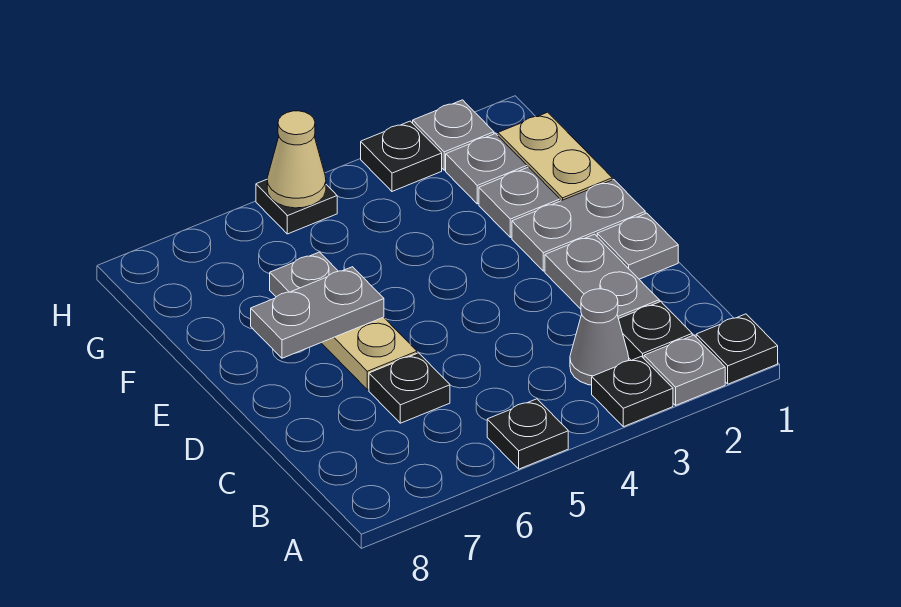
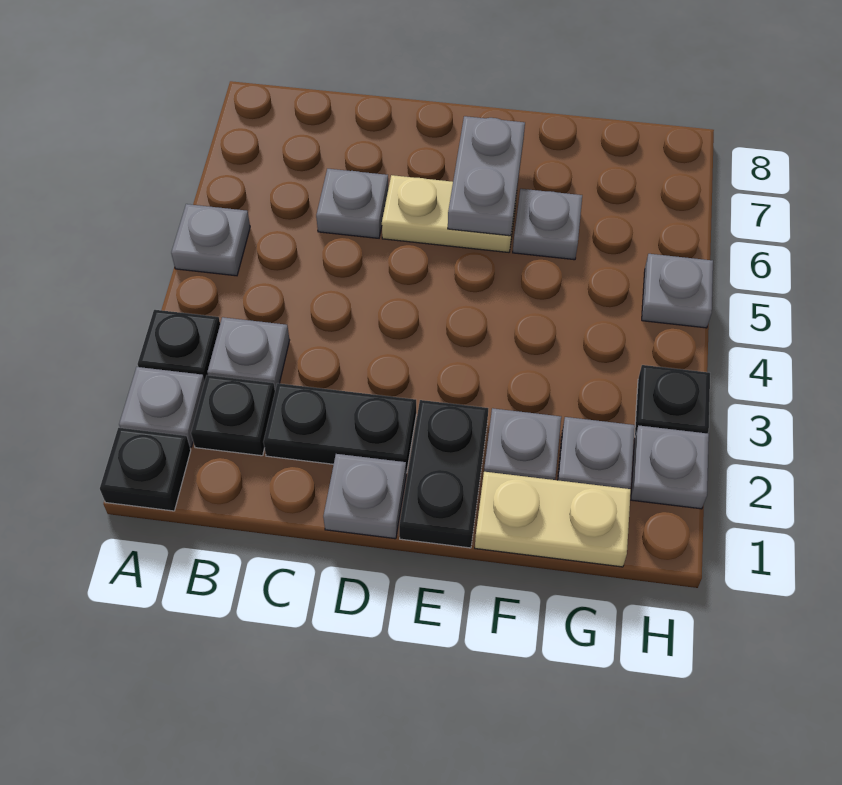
black plate A5 level 1 -> grey plate A5 level 1
grey cone B3 level 1 -> grey plate B3 level 1
grey plate C2:D2 level 1 -> black plate C2:D2 level 1
black plate C6 level 1 -> grey plate C6 level 1
grey plate E1:E2 level 1 -> black plate E1:E2 level 1
black plate H5 level 1 -> grey plate H5 level 1
tan cone H5 level 2 -> none

